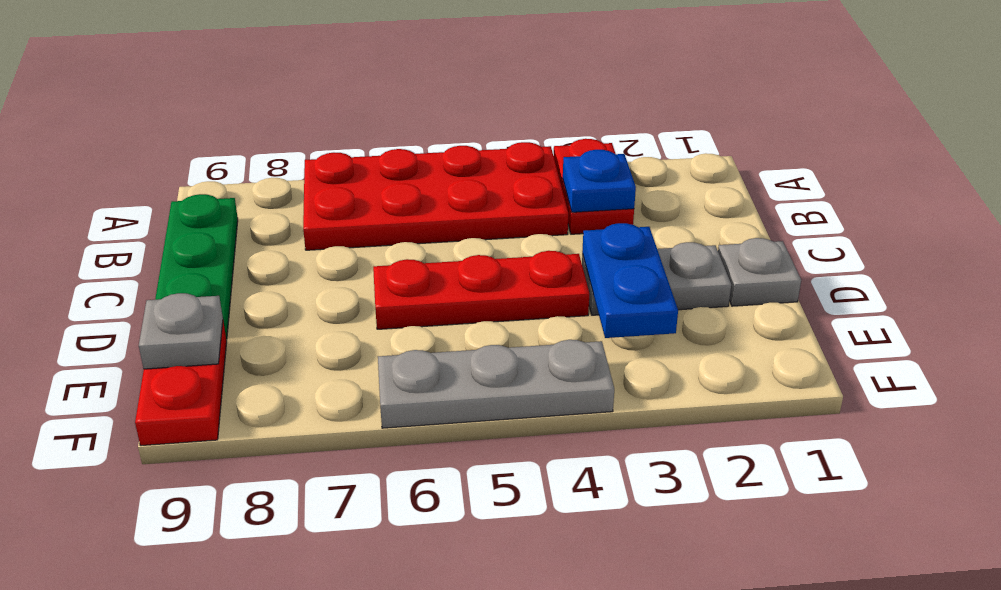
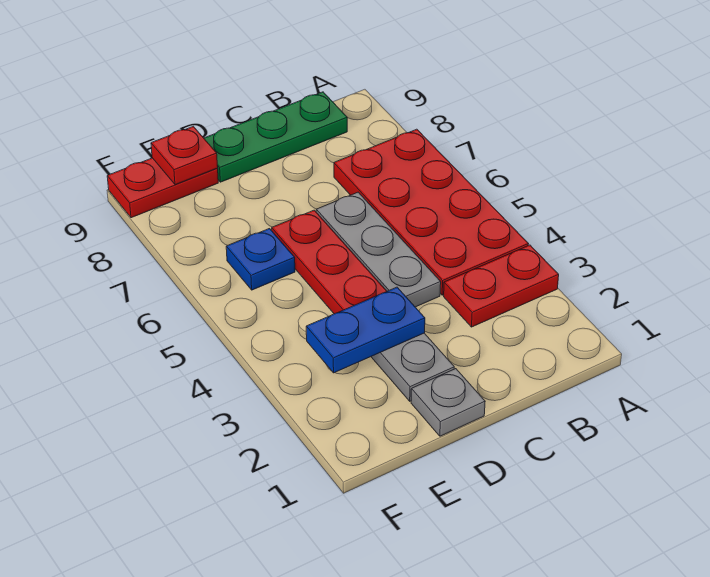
blue plate B3 level 2 -> blue plate E6 level 1
grey plate E9 level 2 -> red plate E9 level 2
grey plate F4:F6 level 1 -> grey plate C4:C6 level 1

